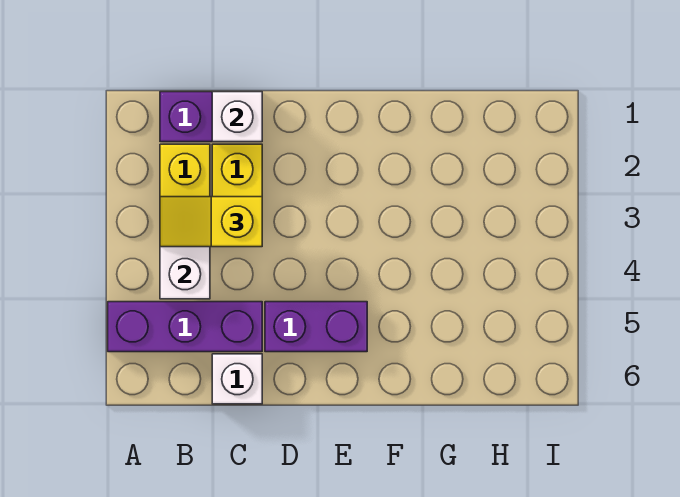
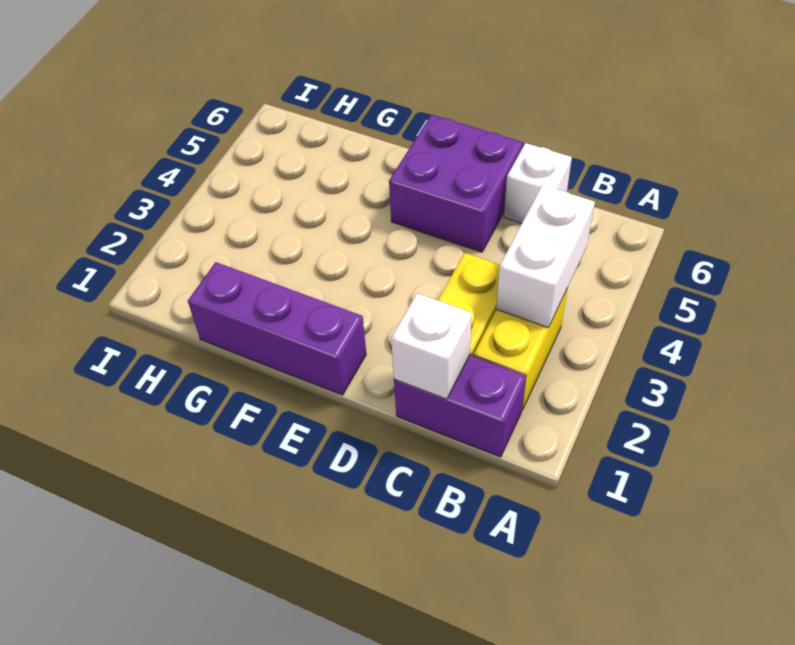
purple brick A5:C5 level 1 -> purple brick E1:G1 level 1
yellow slope B3:C3 level 3 top C -> none
purple brick D5:E5 level 1 -> purple brick D5:E6 level 1

